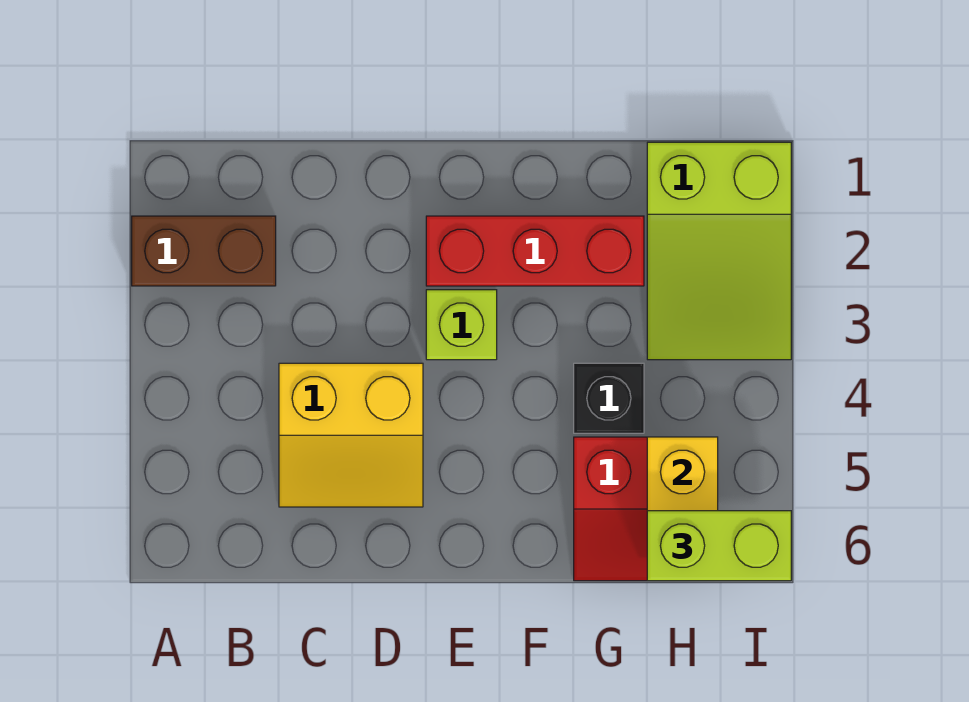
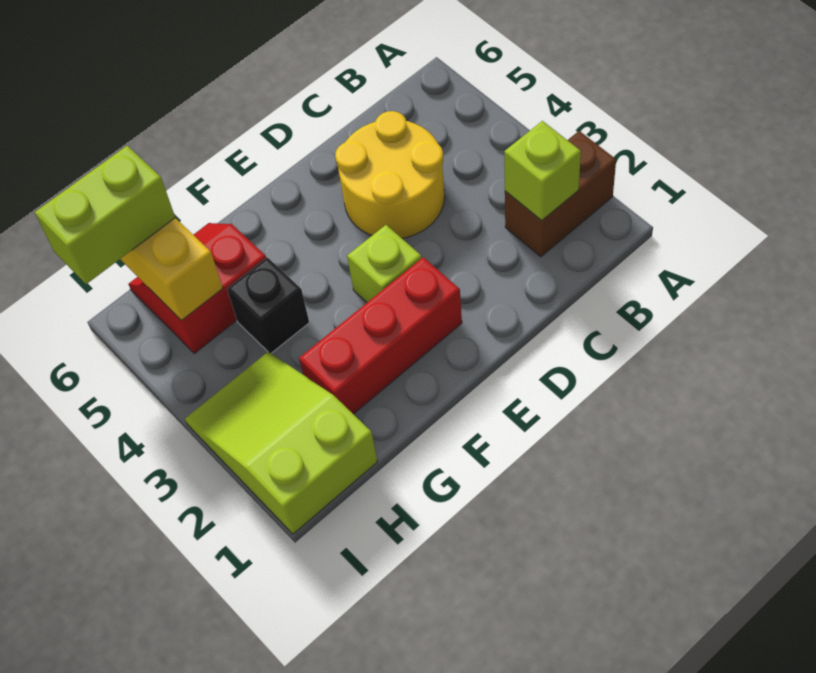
none -> lime brick B2 level 2
yellow slope C4:D5 level 1 top 4 -> yellow round brick C4:D5 level 1

